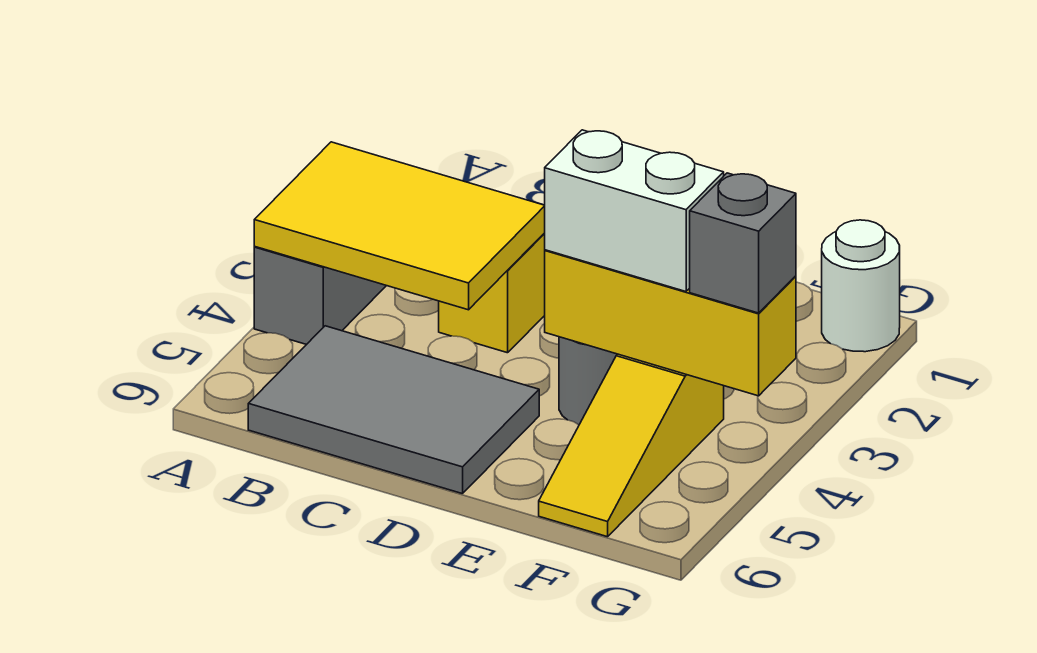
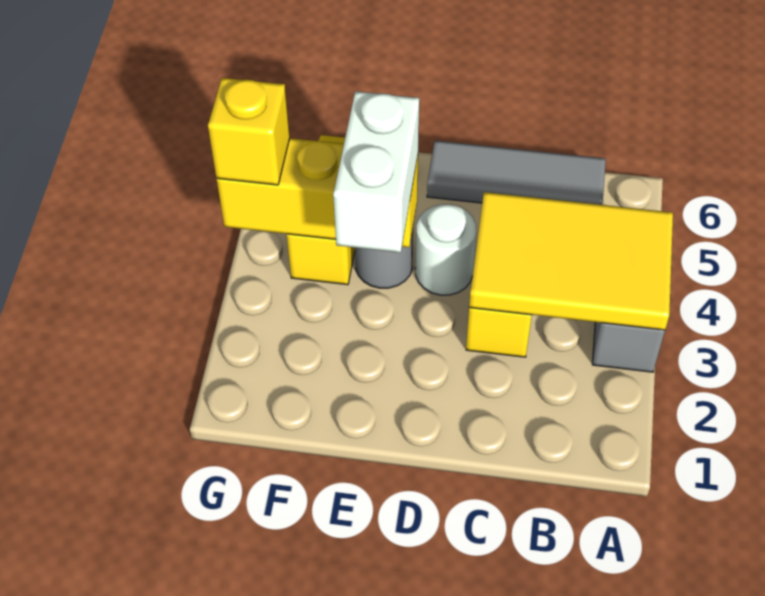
grey tile B5:D6 level 1 -> grey tile B6:D6 level 1
white brick E4:F4 level 3 -> white brick E3:E4 level 3
white round brick G1 level 1 -> white round brick D4 level 1
grey brick G4 level 3 -> yellow brick G4 level 3

